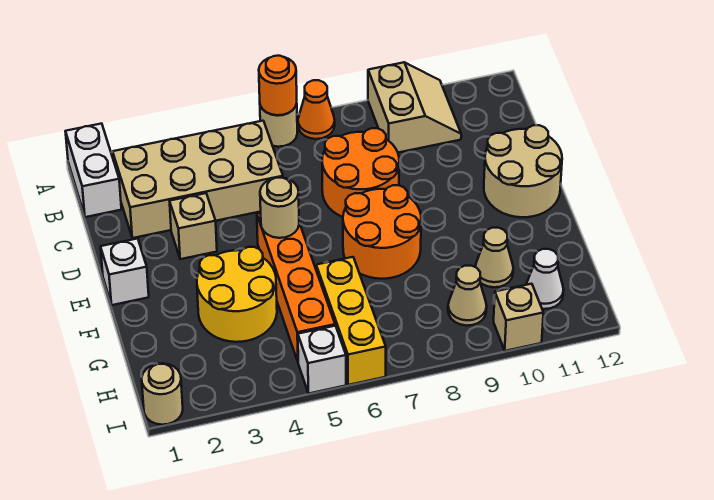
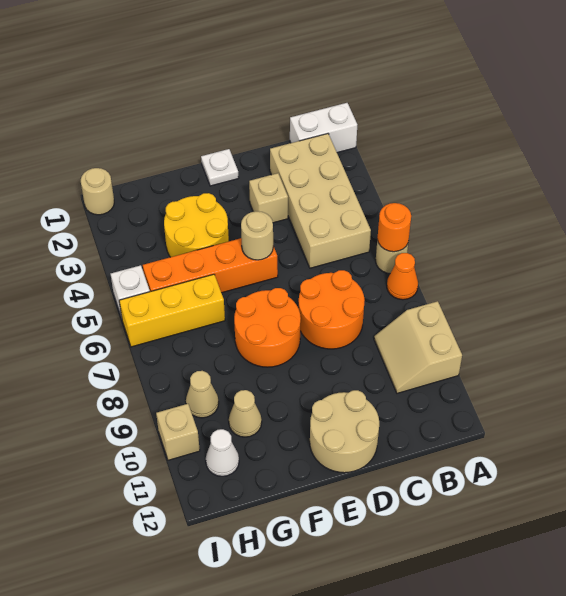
tan slope A9:B10 level 1 top 9 -> tan slope A9:B10 level 1 top A
white brick E1 level 1 -> white plate E1 level 1

